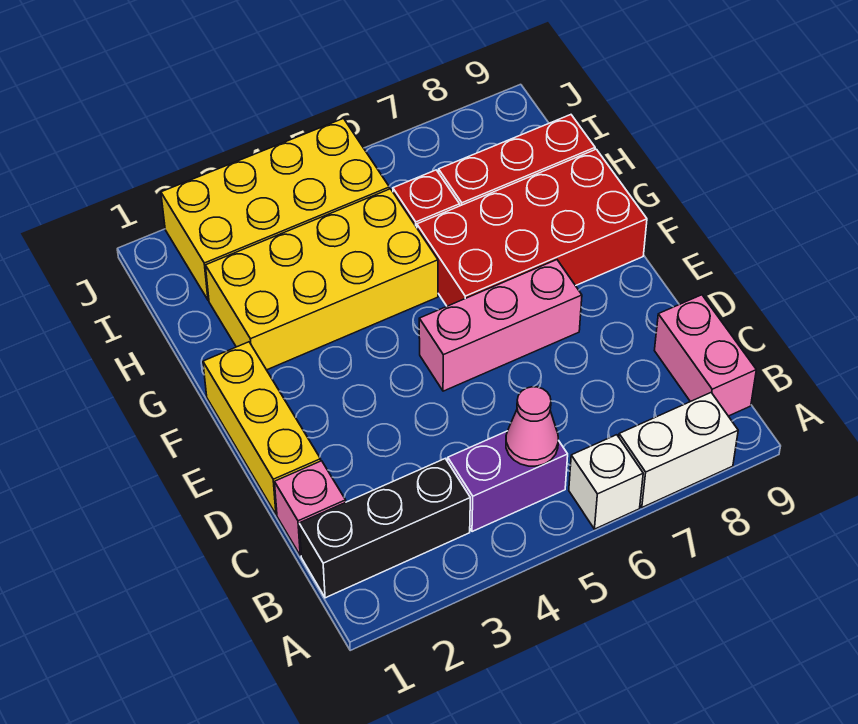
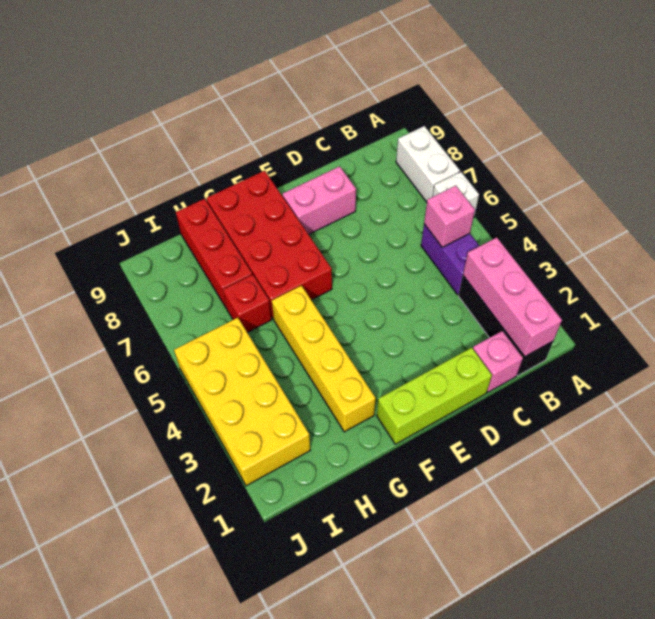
pink cone B5 level 2 -> pink brick B5 level 2
pink brick B9:C9 level 1 -> pink brick D8:E8 level 1
yellow brick D1:F1 level 1 -> lime brick D1:F1 level 1
pink brick E5:E7 level 1 -> pink brick B1:B3 level 2
yellow brick G2:H5 level 1 -> yellow brick G2:G5 level 1

